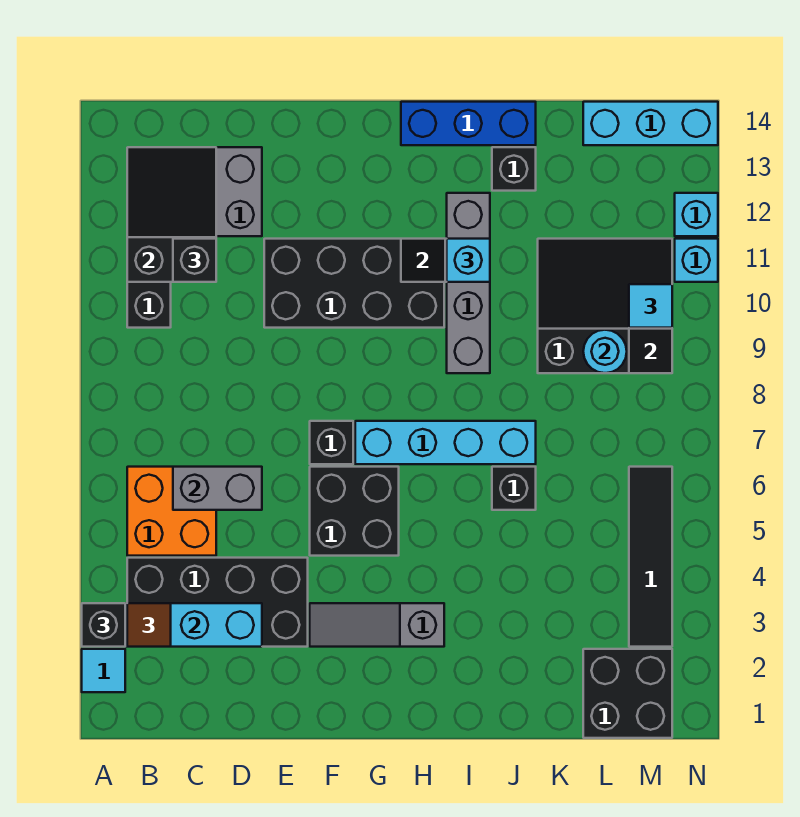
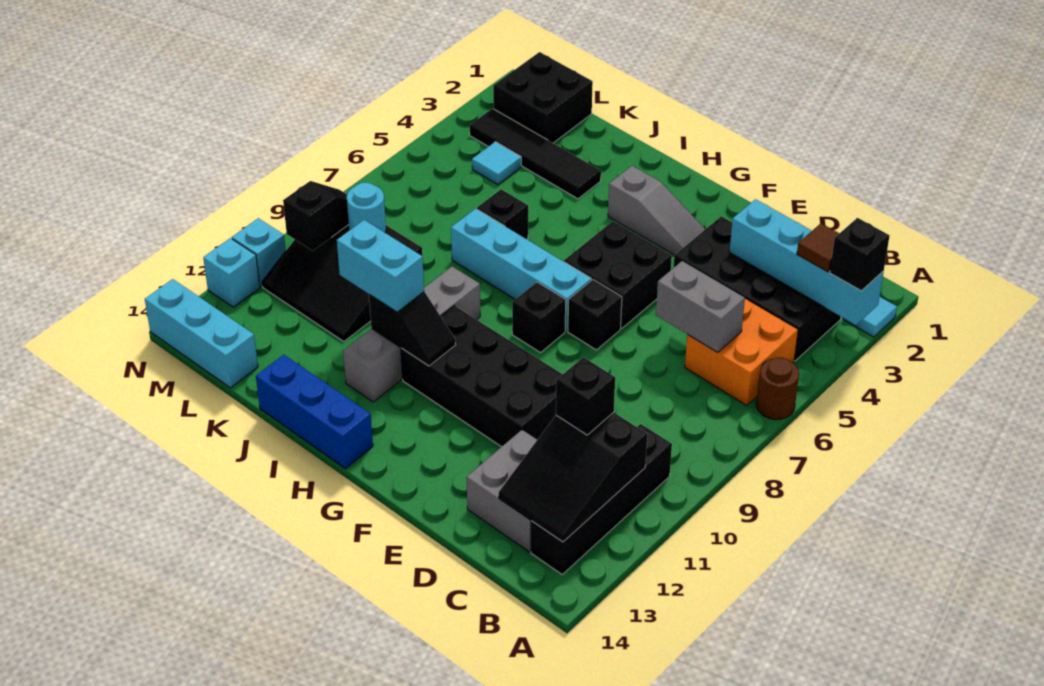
none -> brown round brick A6 level 1
cyan brick I11 level 3 -> cyan brick I11:J11 level 3
black brick J13 level 1 -> black brick G8 level 1
black tile M3:M6 level 1 -> black tile J3:M3 level 1
cyan tile M10 level 3 -> cyan tile L4 level 1

